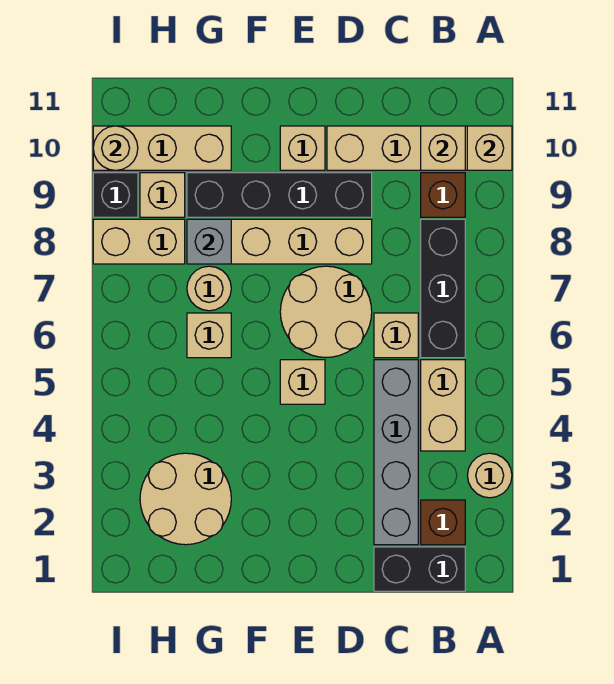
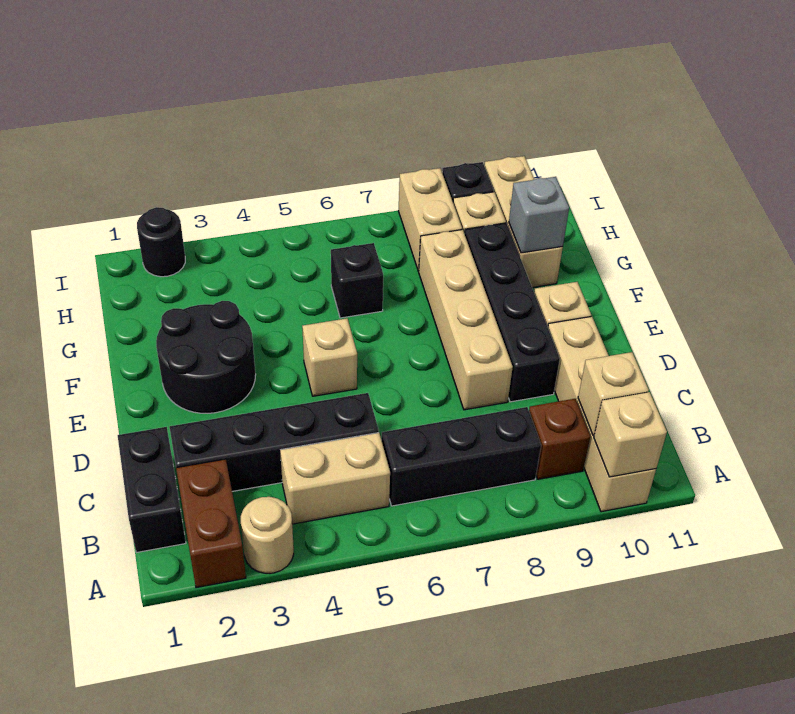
brown brick B2 level 1 -> brown brick A2:B2 level 1
grey brick C2:C5 level 1 -> black brick C2:C5 level 1
tan brick C6 level 1 -> none
tan round brick D6:E7 level 1 -> none
none -> black round brick E2:F3 level 1
tan round brick G2:H3 level 1 -> none
tan brick G6 level 1 -> black brick G6 level 1
tan round brick G7 level 1 -> none
grey brick G8 level 2 -> grey brick G10 level 2
none -> black round brick I2 level 1
tan round brick I10 level 2 -> none

